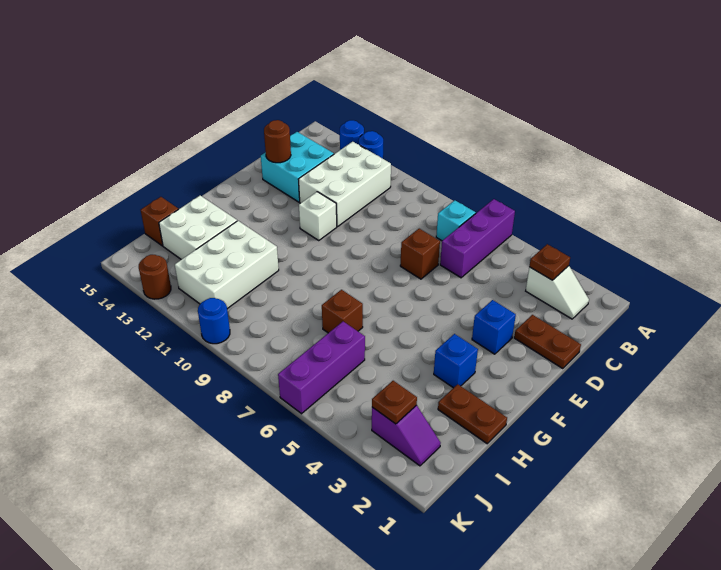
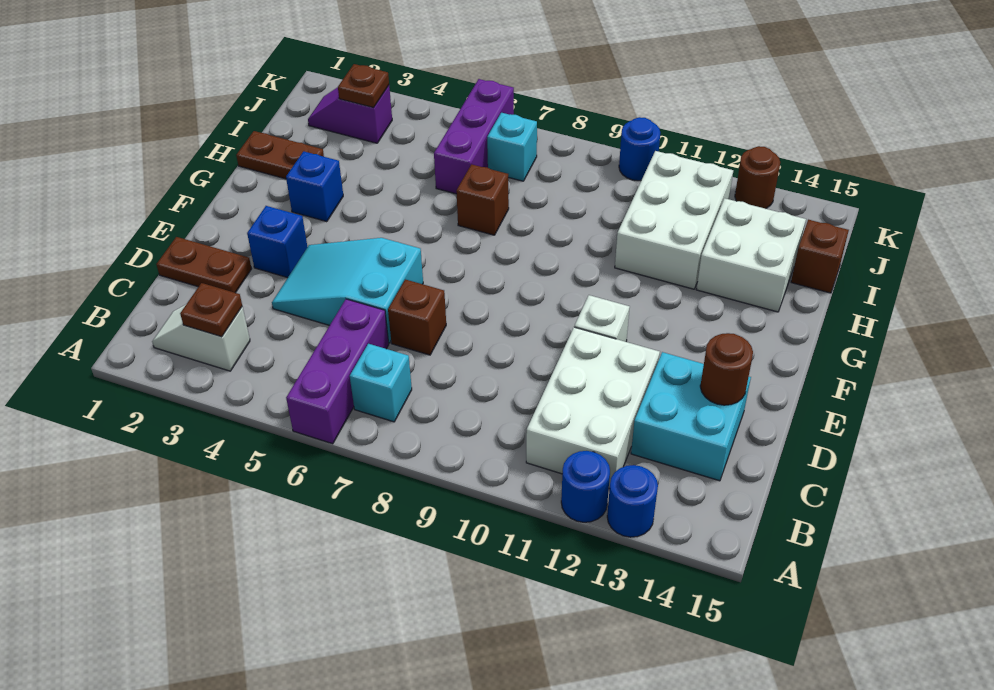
none -> cyan slope D4:E6 level 1 top 6
none -> cyan brick J7 level 1

